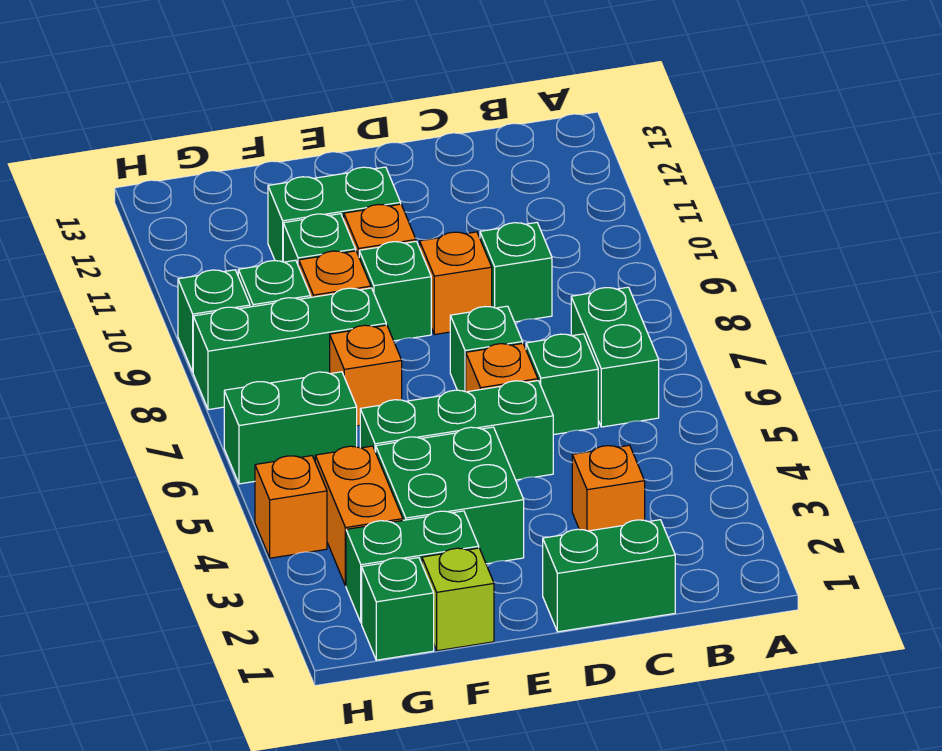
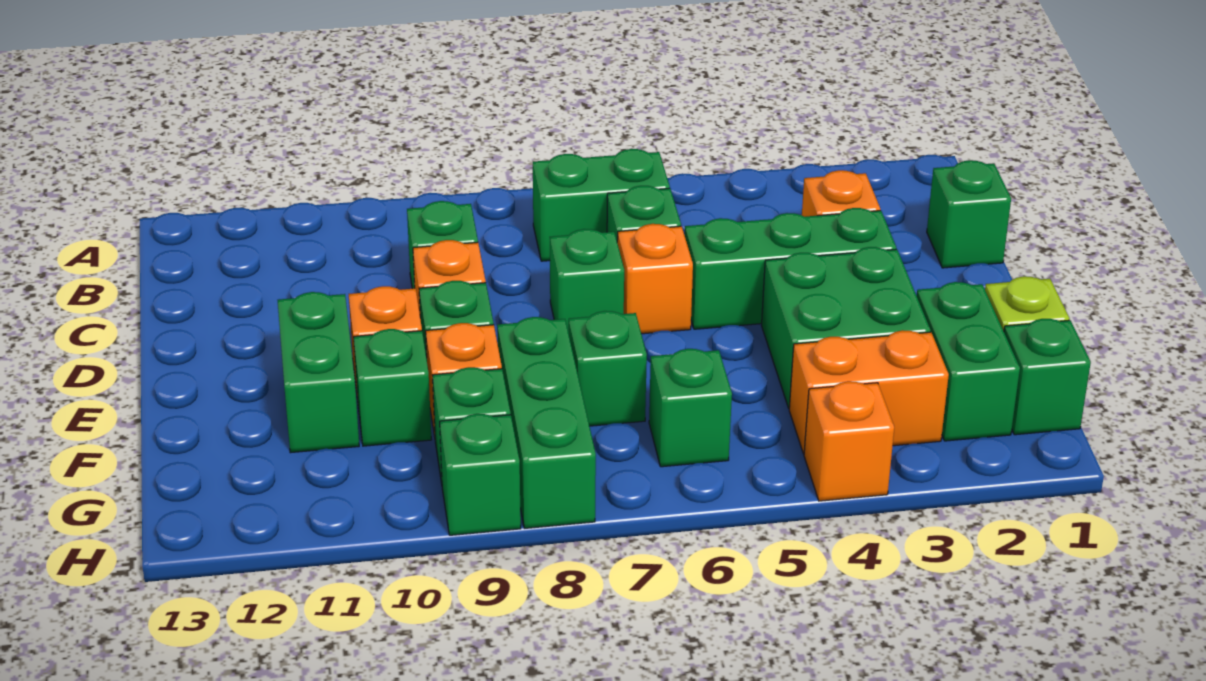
green brick C1:D1 level 1 -> green brick C1 level 1
green brick D5:F5 level 1 -> green brick D3:D5 level 1
orange brick F7 level 1 -> green brick F7 level 1
green brick G6:H6 level 1 -> green brick G6 level 1

